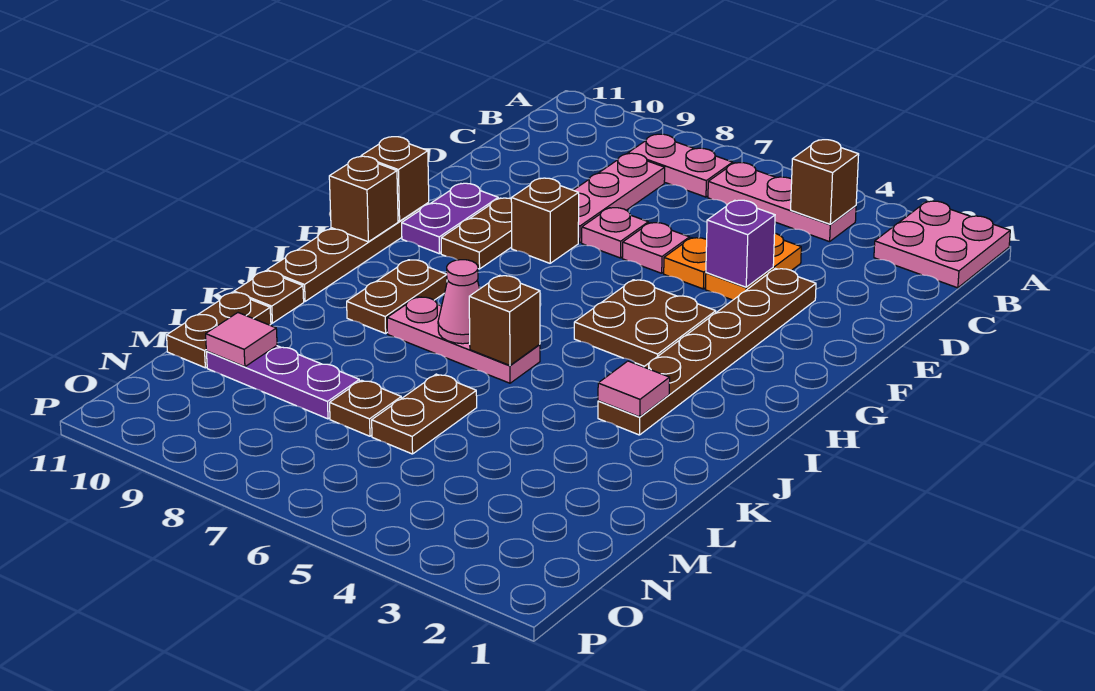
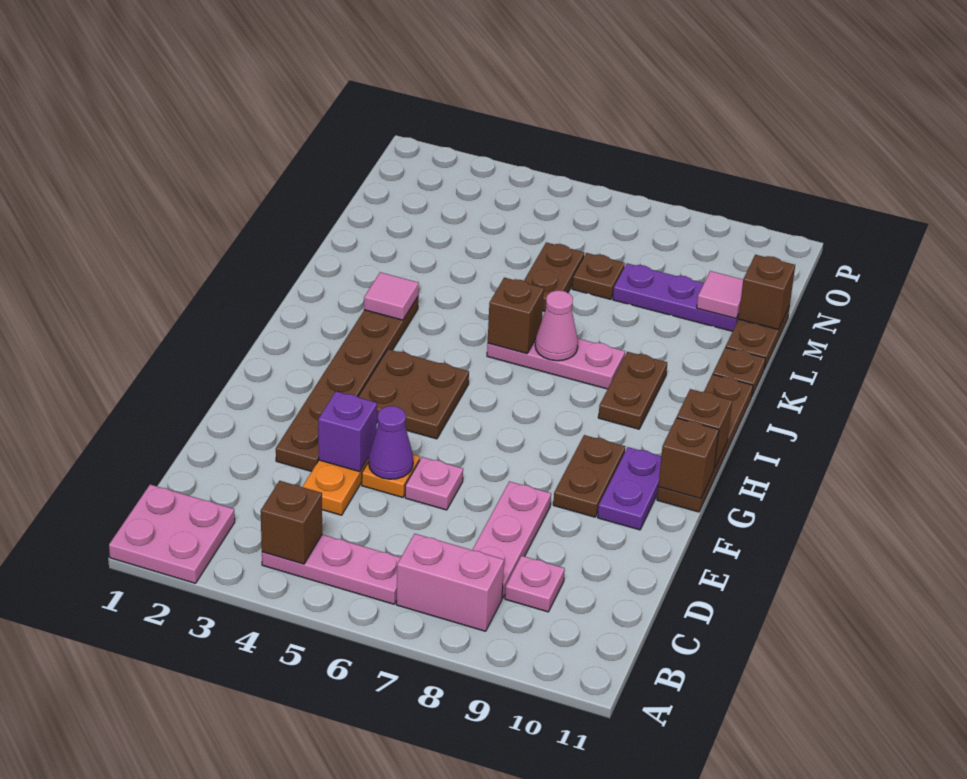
pink plate B7:B8 level 1 -> pink brick B7:B8 level 1
none -> purple cone E5 level 2
pink plate E7 level 1 -> pink plate C9 level 1
brown brick F8 level 1 -> brown brick M11 level 2

